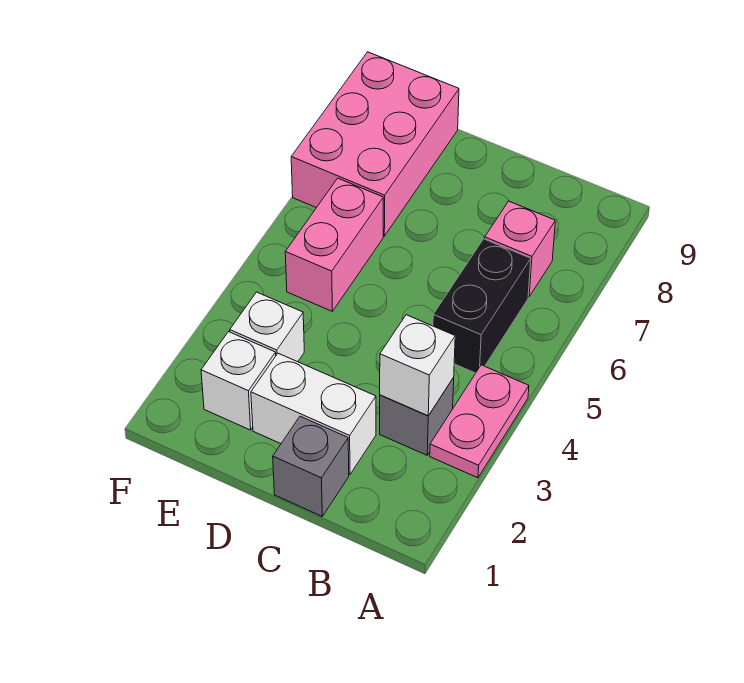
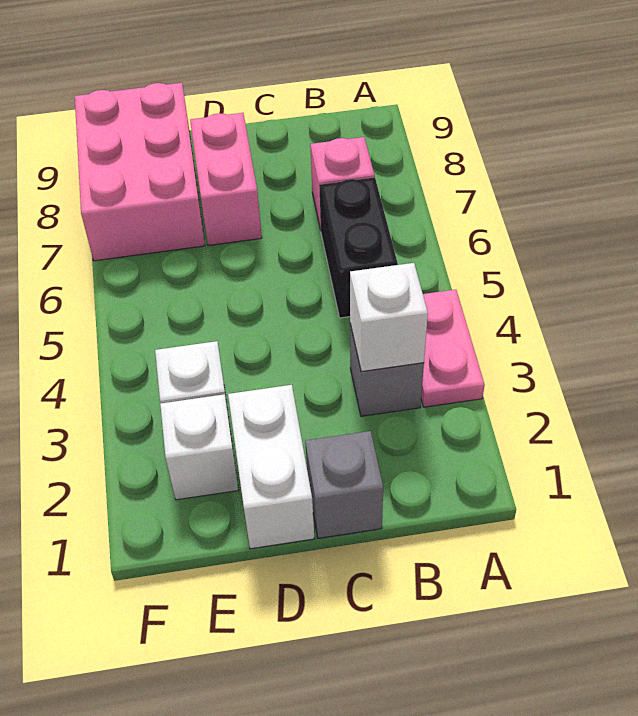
white brick C2:D2 level 1 -> white brick D1:D2 level 1
pink brick E5:E6 level 1 -> pink brick D7:D8 level 1

